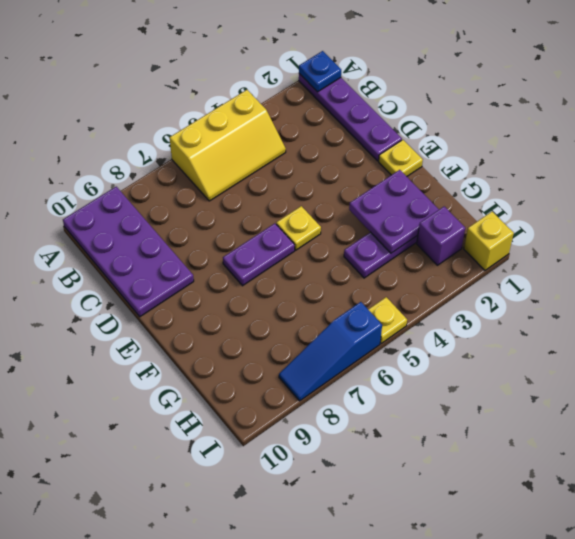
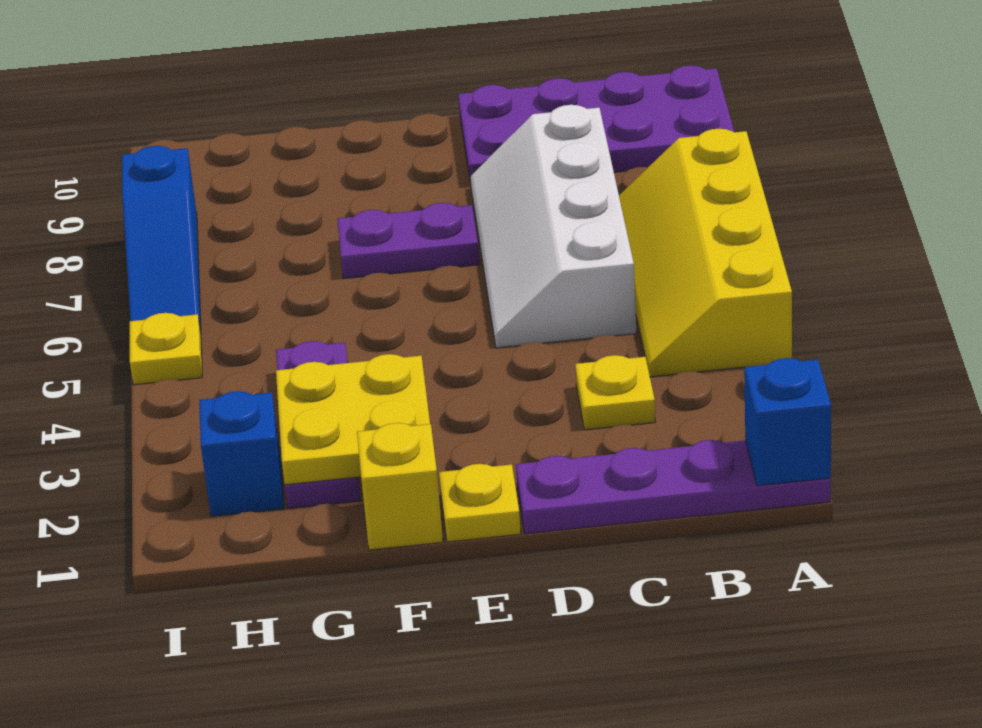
blue plate A1 level 2 -> blue brick A1 level 2
yellow slope A4:B6 level 1 top A -> yellow slope A4:B7 level 1 top A
none -> white slope C5:D8 level 1 top C
yellow plate E5 level 1 -> yellow plate C3 level 1
purple plate E6:E7 level 1 -> purple plate E7:F7 level 1
purple plate F2:G3 level 2 -> yellow plate F2:G3 level 2
purple brick H2 level 1 -> blue brick H2 level 1
yellow brick I1 level 1 -> yellow brick F1 level 1
blue slope I6:I8 level 1 top 6 -> blue slope I6:I8 level 1 top 8

